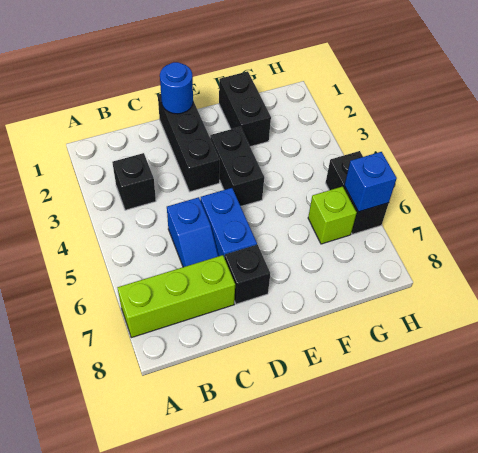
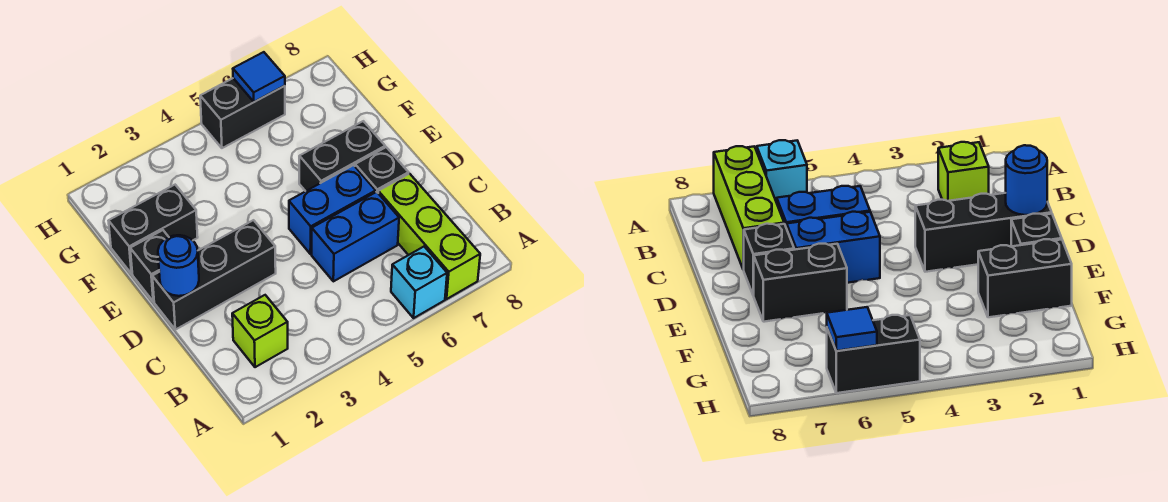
none -> cyan brick A6 level 1
black brick B3 level 1 -> black brick E1 level 1
blue slope C5:C6 level 1 top 5 -> blue brick C5:C6 level 1
black brick E3:E4 level 1 -> black brick E6:E7 level 1
lime brick G6 level 1 -> lime brick B2 level 1
blue brick H6 level 2 -> blue tile H6 level 2

